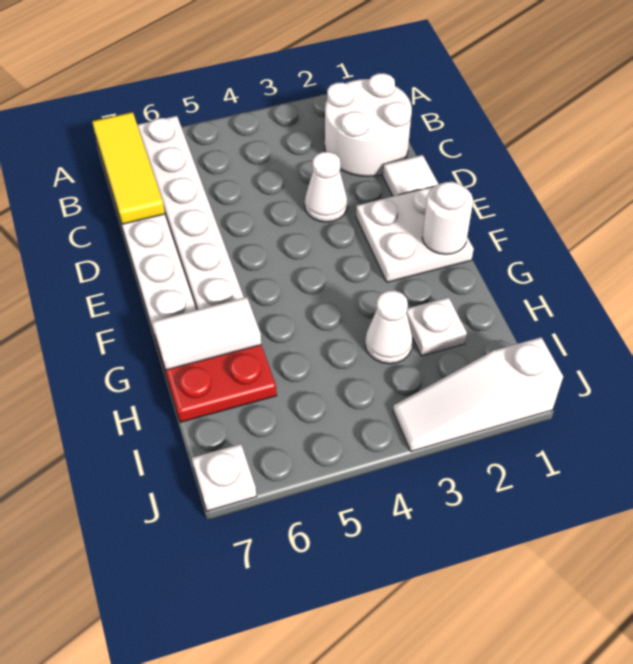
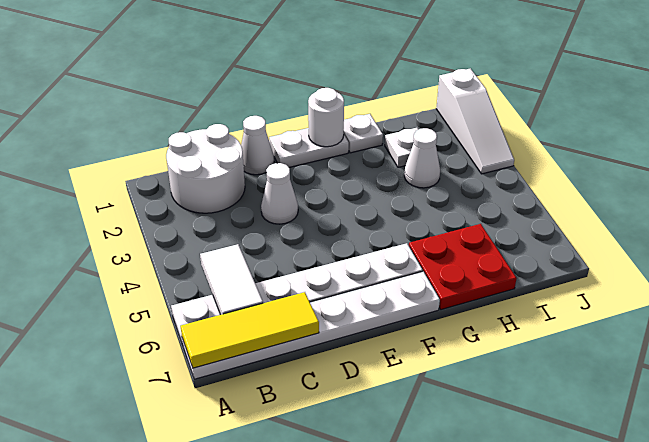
white tile D1 level 1 -> white cone D1 level 1
white plate E1:F2 level 1 -> white plate E1:F1 level 1
white tile G6:G7 level 2 -> white tile B5:B6 level 2
white plate J7 level 1 -> white plate G1 level 1

